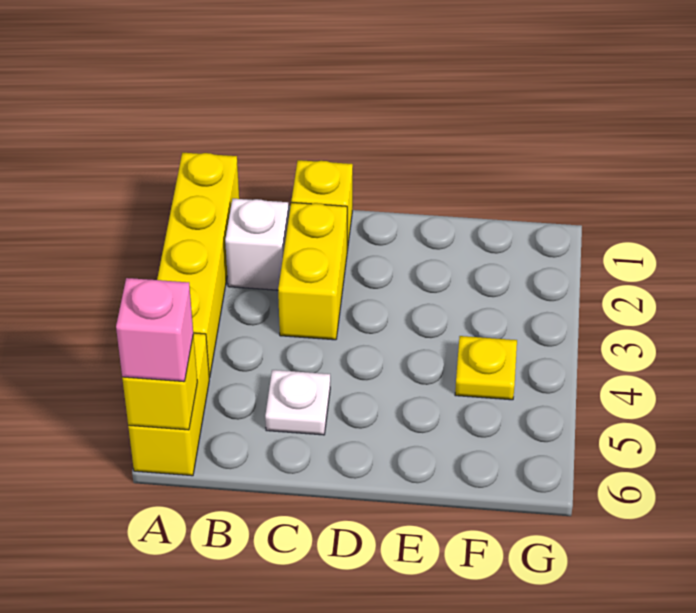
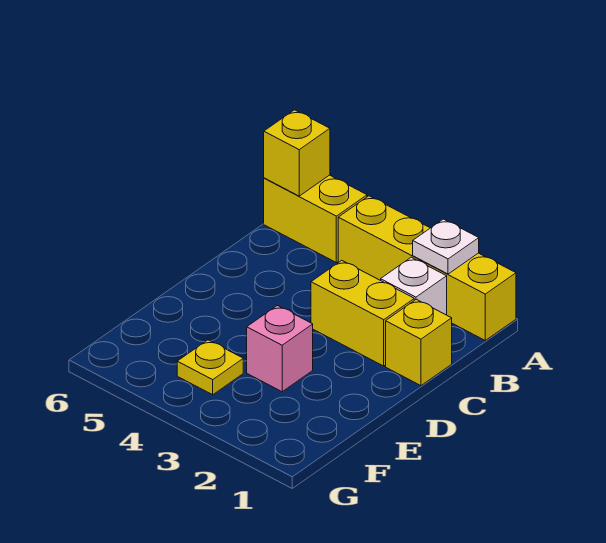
pink brick A6 level 3 -> pink brick E3 level 1
white plate C5 level 1 -> white plate A2 level 2

